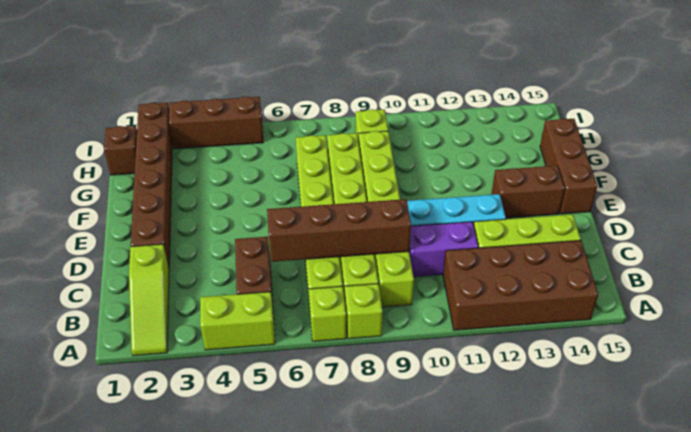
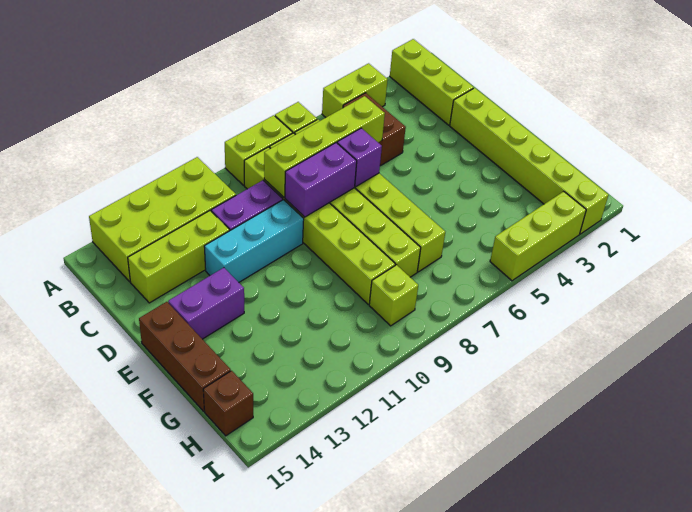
lime slope A2:C2 level 1 top C -> lime brick A2:C2 level 1
lime brick A8 level 1 -> lime brick A8:A9 level 1
brown brick A11:B14 level 1 -> lime brick A11:B14 level 1
brown brick C6:C9 level 2 -> lime brick C6:C9 level 2
brown brick D2:I2 level 1 -> lime brick D2:I2 level 1
none -> purple brick D7 level 2
none -> purple brick D8:D9 level 2
brown brick E13:E14 level 1 -> purple brick E13:E14 level 1
brown brick H1 level 1 -> brown brick H15 level 1
brown brick I3:I5 level 1 -> lime brick I3:I5 level 1

